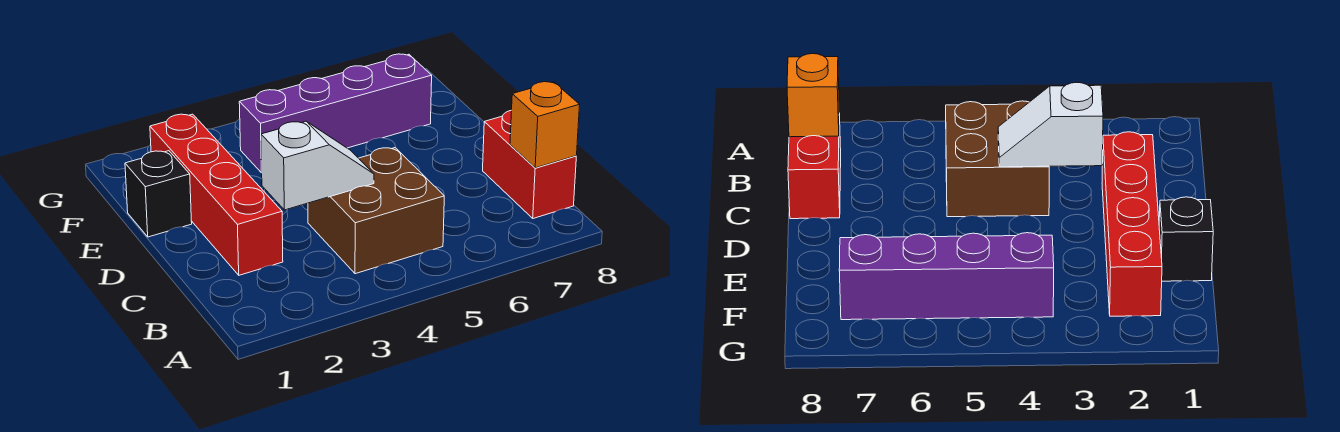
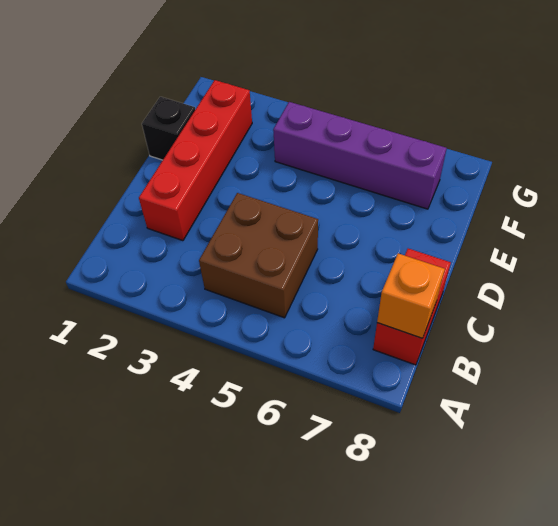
white slope C3:C4 level 2 top 3 -> none

